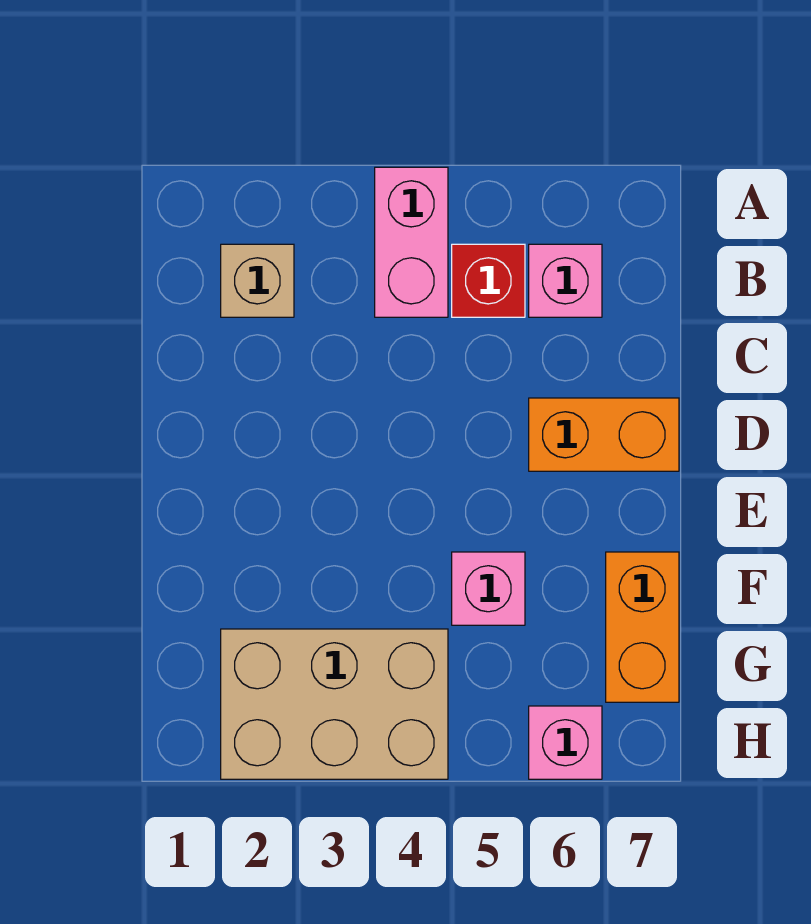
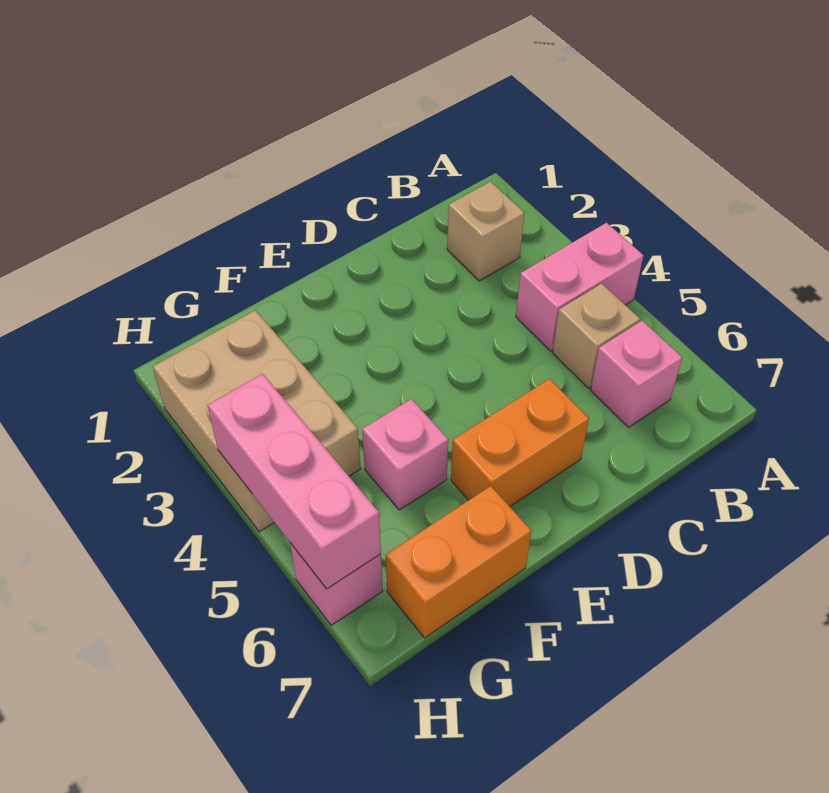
red brick B5 level 1 -> tan brick B5 level 1
orange brick D6:D7 level 1 -> orange brick D6:E6 level 1
none -> pink brick H4:H6 level 2

